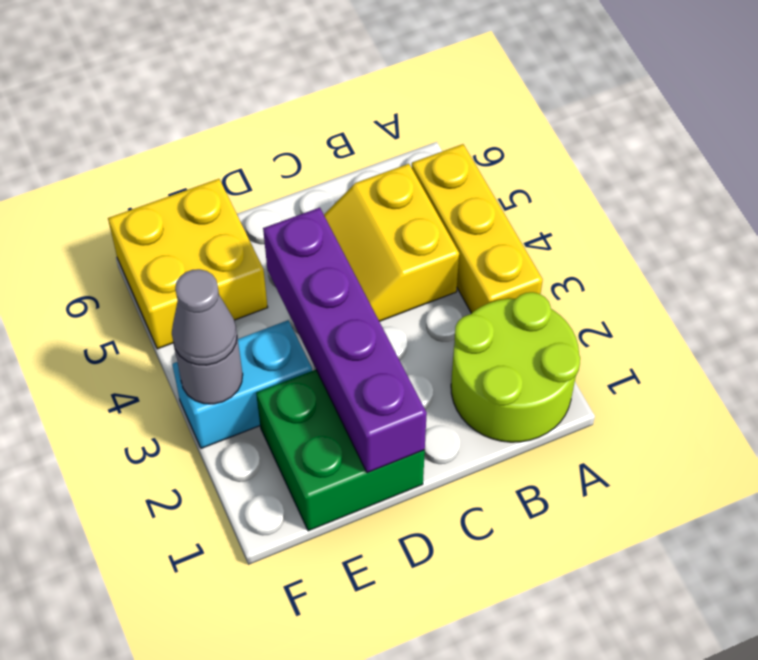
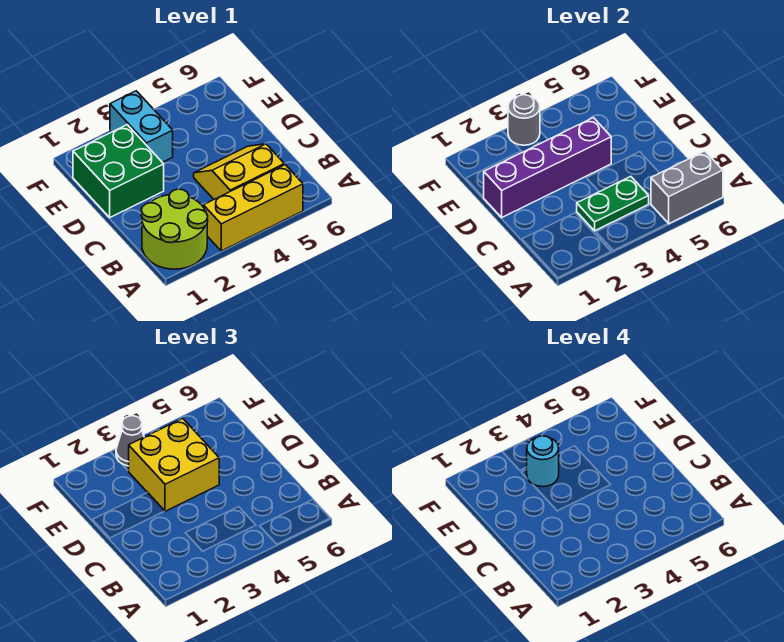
none -> grey brick A5:A6 level 2
none -> green plate B3:B4 level 2
none -> cyan round brick E3 level 4
yellow brick E5:F6 level 1 -> yellow brick D3:E4 level 3

